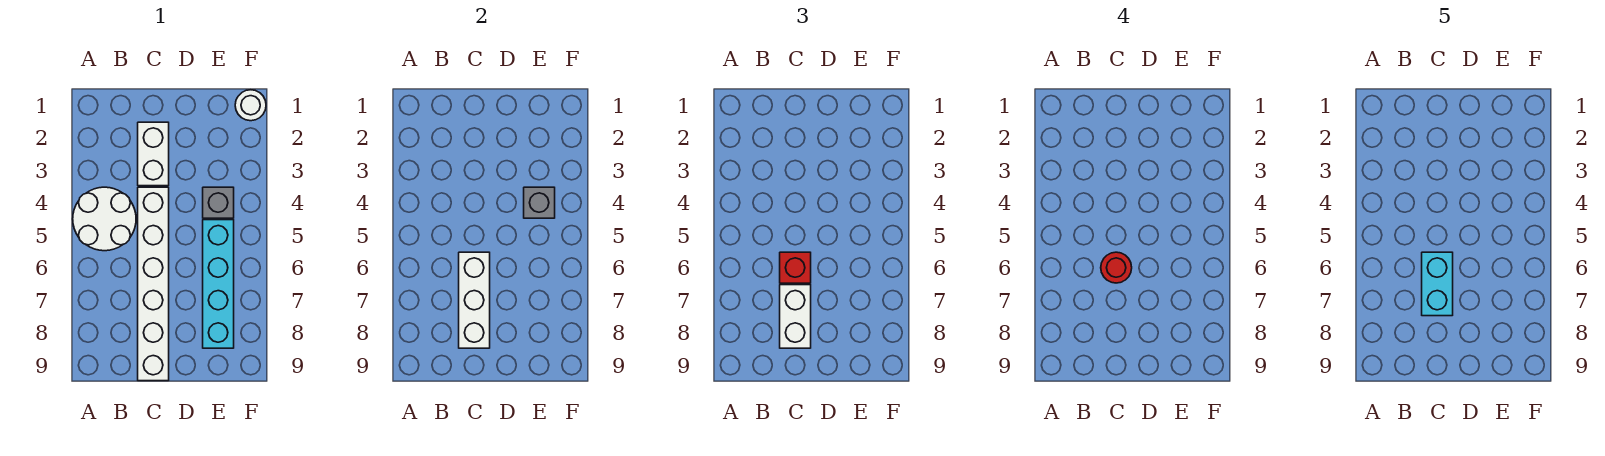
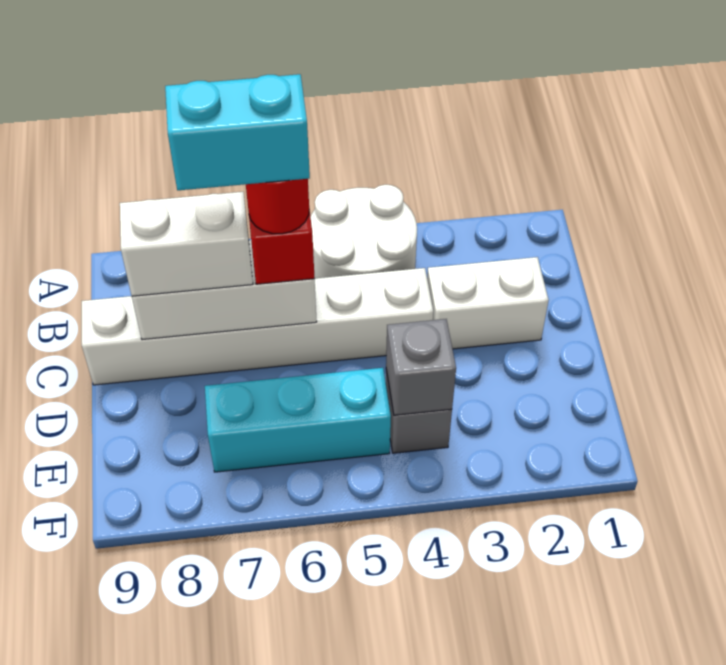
cyan brick E5:E8 level 1 -> cyan brick E5:E7 level 1
white round brick F1 level 1 -> none

